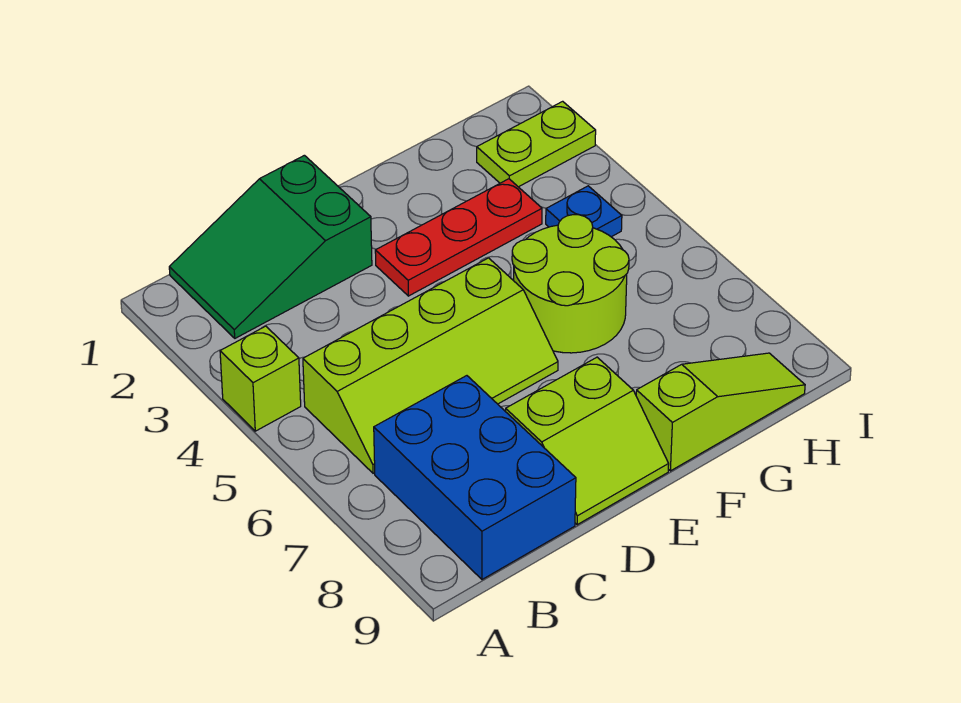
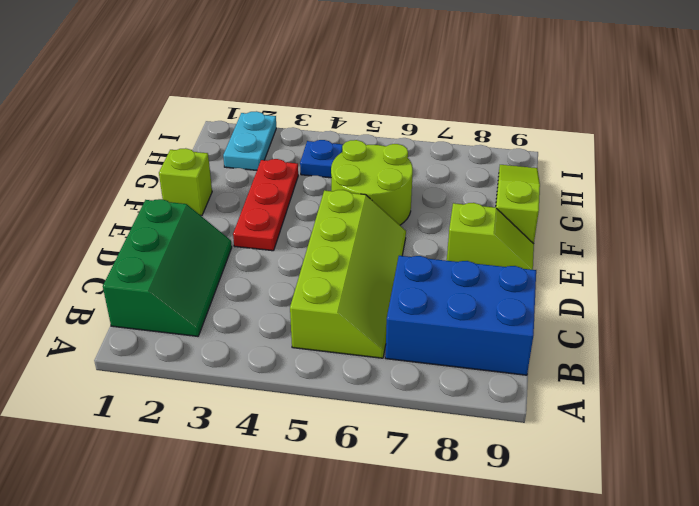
lime brick A4 level 1 -> lime brick F1 level 1
green slope B1:D2 level 1 top D -> green slope B1:D2 level 1 top 1
lime slope D8:E9 level 1 top 8 -> lime slope E8:E9 level 1 top 8
lime plate H2:I2 level 1 -> cyan plate H2:I2 level 1

